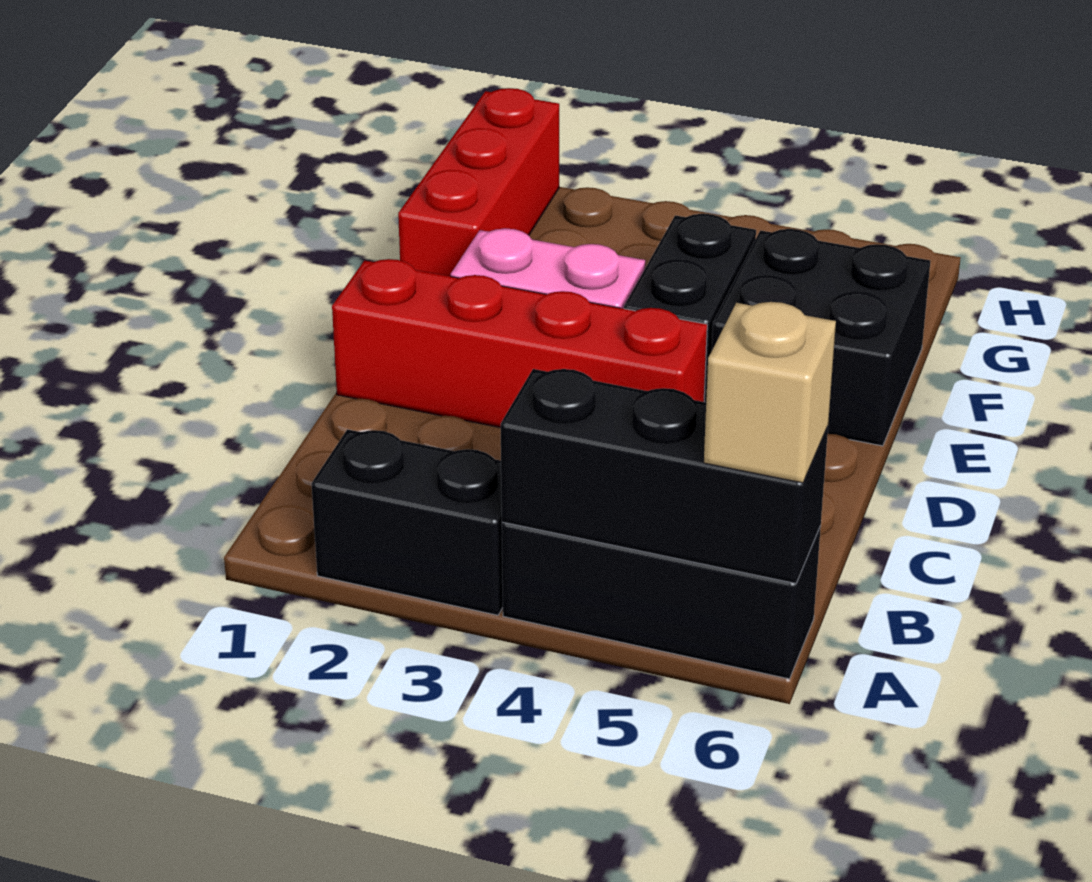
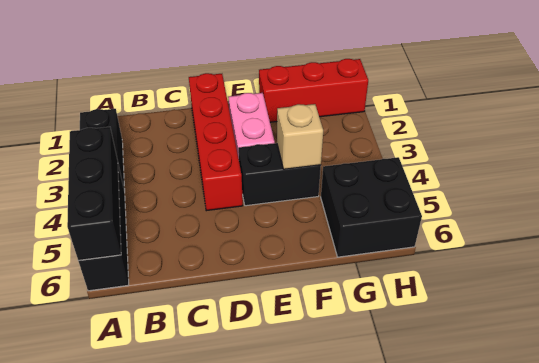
tan brick A6 level 3 -> tan brick F4 level 2
black brick E5:F6 level 1 -> black brick G5:H6 level 1

